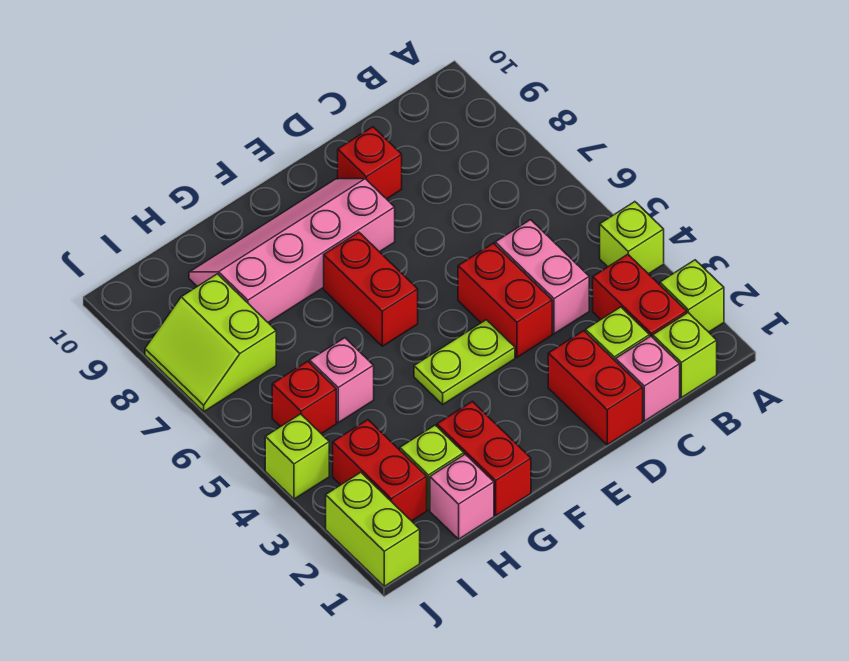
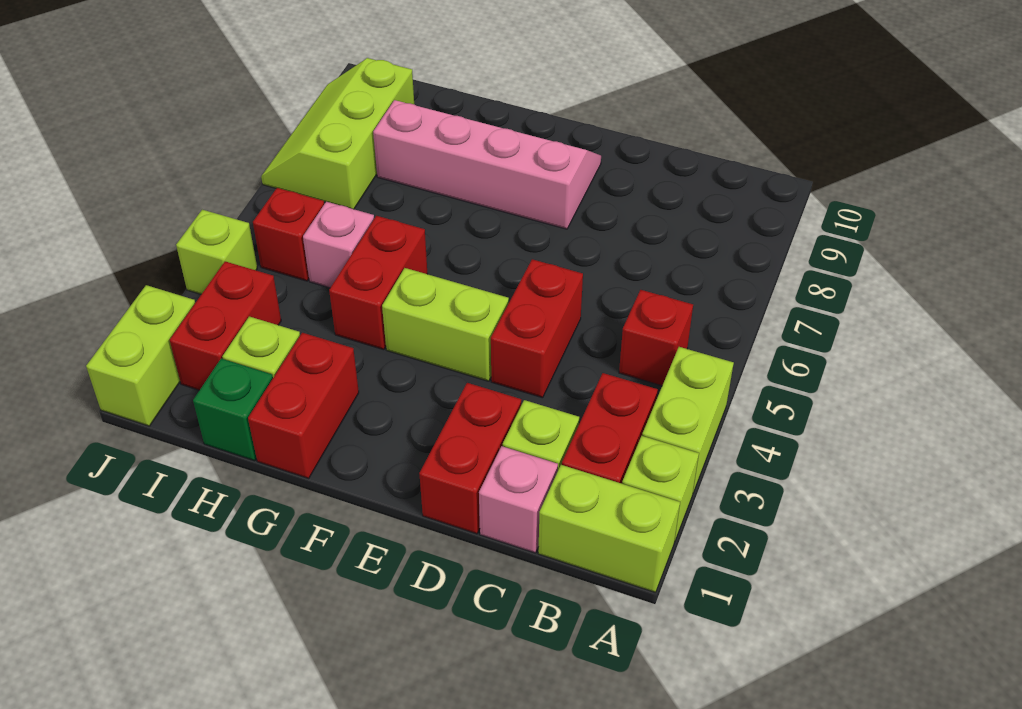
lime brick A4 level 1 -> lime brick A3:A4 level 1
lime brick B1 level 1 -> lime brick A1:B1 level 1
pink brick C4:C5 level 1 -> none
red brick D9 level 1 -> red brick B5 level 1
lime plate E4:F4 level 1 -> lime brick E4:F4 level 1
red brick F6:F7 level 1 -> red brick G4:G5 level 1
pink brick H1 level 1 -> green brick H1 level 1
lime slope I7:J8 level 1 top I -> lime slope I7:J9 level 1 top I

